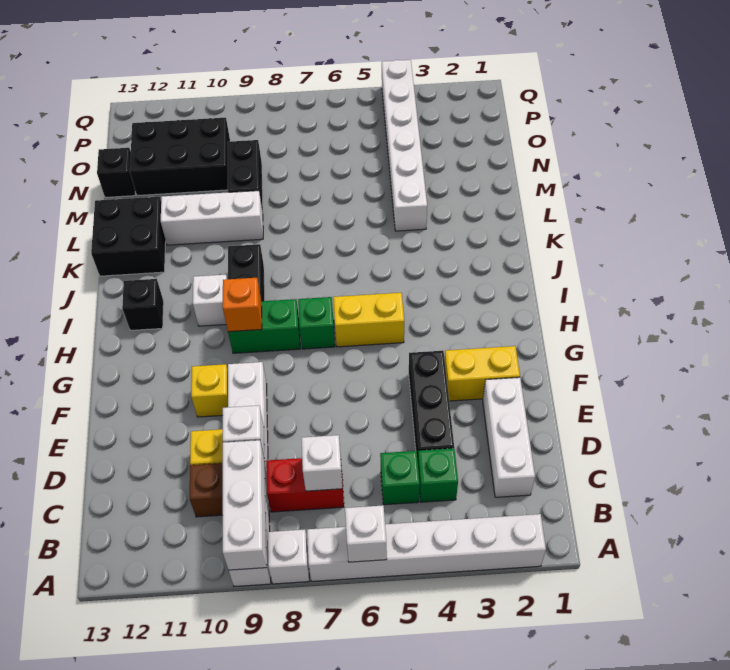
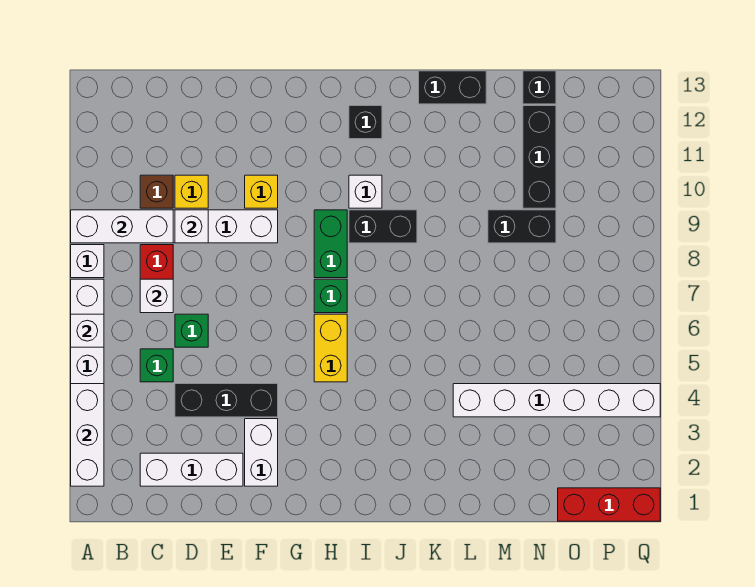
green brick C4 level 1 -> green brick D6 level 1
yellow brick F2:F3 level 1 -> white brick F2:F3 level 1
orange brick H9 level 2 -> none
black brick K12:L13 level 1 -> black brick K13:L13 level 1
white brick L9:L11 level 1 -> white brick A2:A4 level 2
black brick N10:O12 level 1 -> black brick N10:N12 level 1
none -> red brick O1:Q1 level 1

